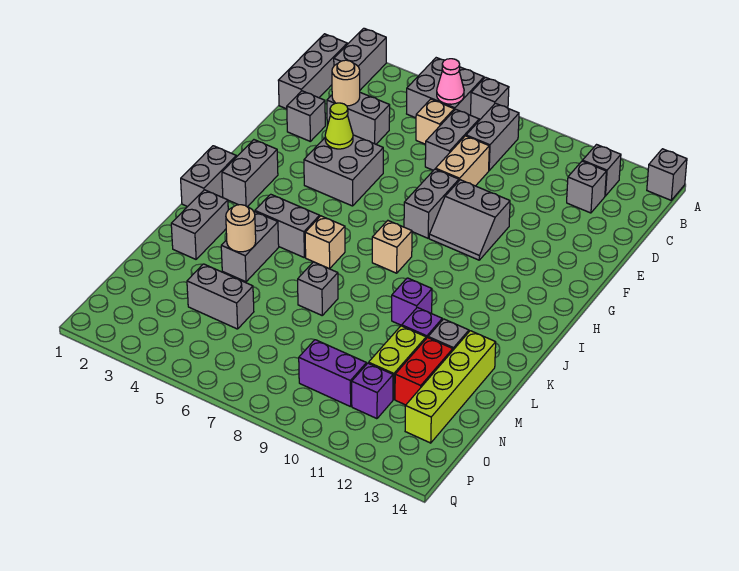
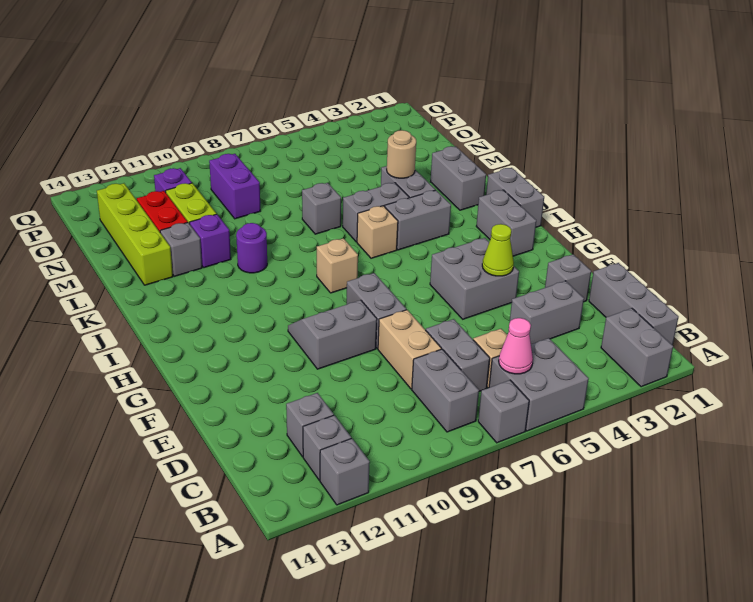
grey brick A14 level 1 -> grey brick A12 level 1
tan round brick D3 level 2 -> none
purple brick K10 level 1 -> purple round brick K10 level 1
grey brick N4:N5 level 1 -> grey brick K5:K6 level 1
purple brick O9:O10 level 1 -> purple brick N9:O9 level 1

